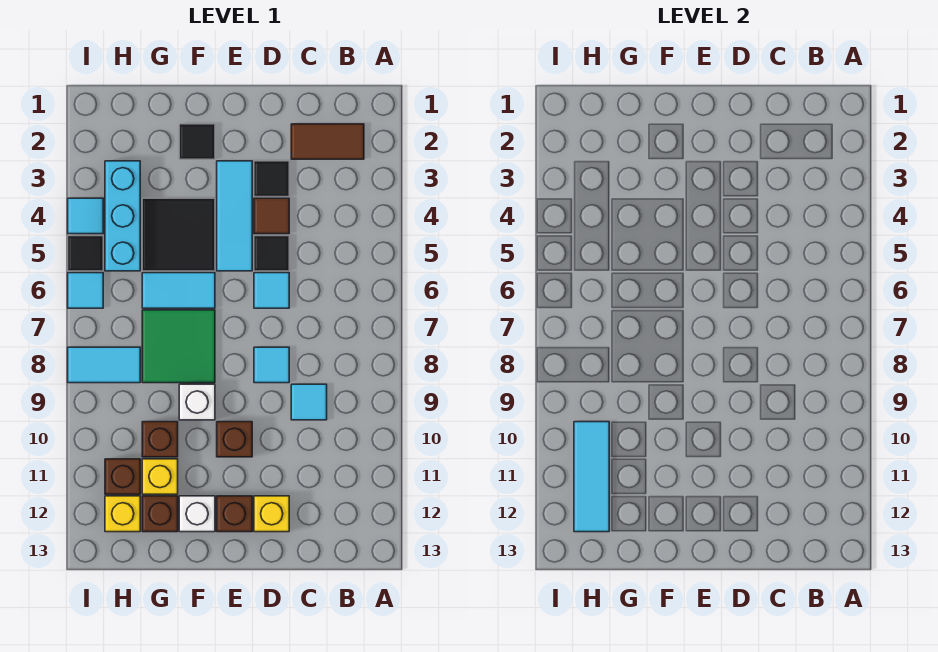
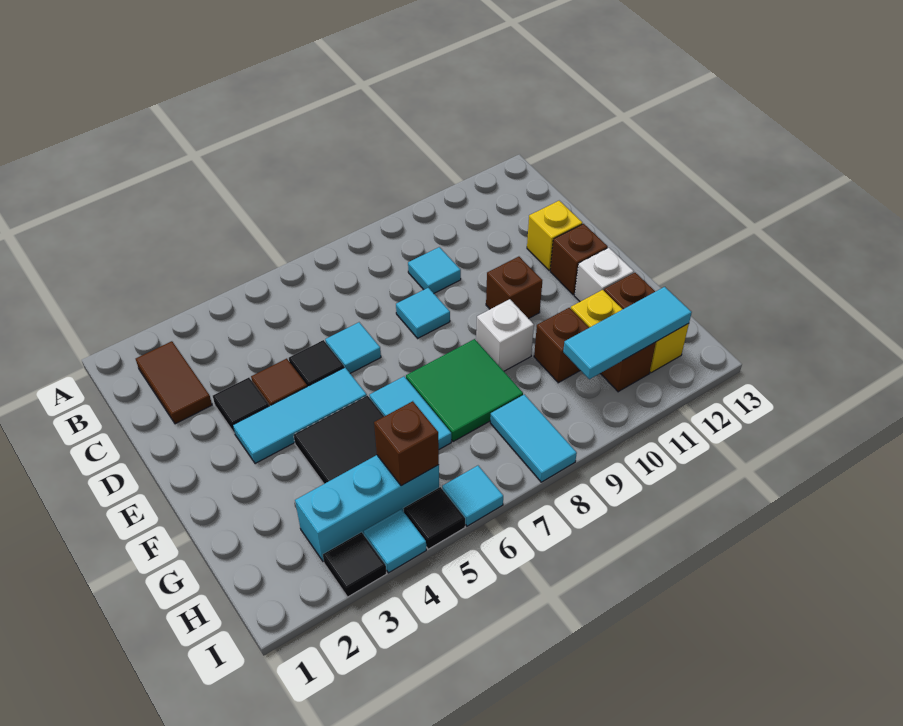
black tile F2 level 1 -> black tile I3 level 1
none -> brown brick H5 level 2

